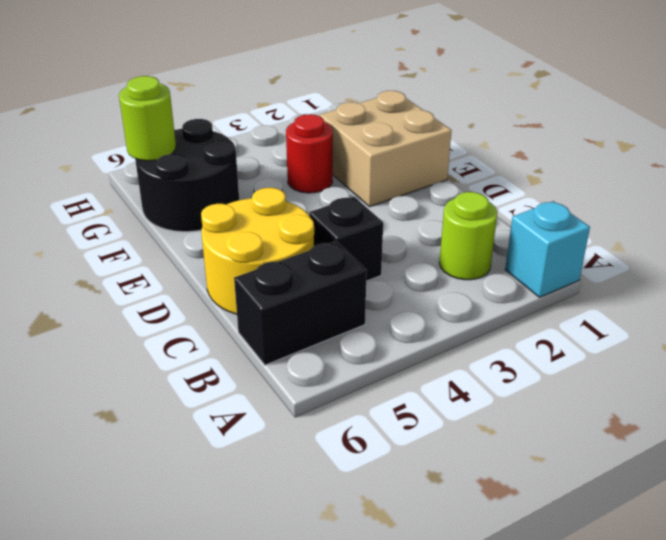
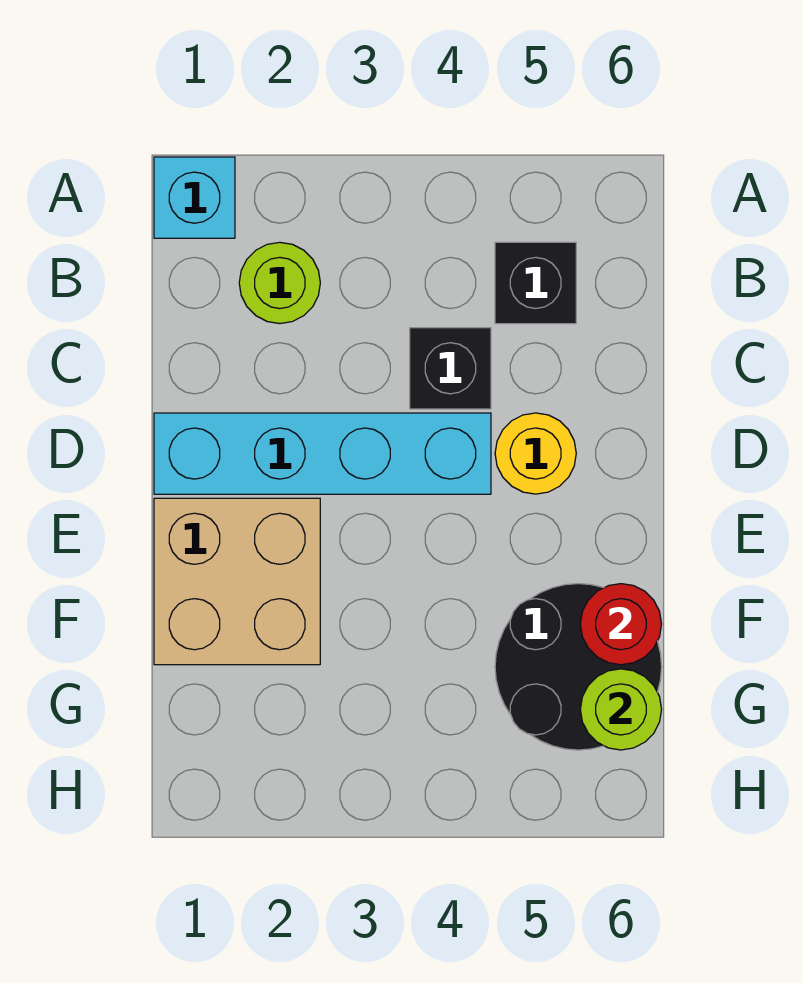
black brick B5:B6 level 1 -> black brick B5 level 1
yellow round brick C5:D6 level 1 -> yellow round brick D5 level 1
none -> cyan brick D1:D4 level 1
red round brick F3 level 1 -> red round brick F6 level 2

